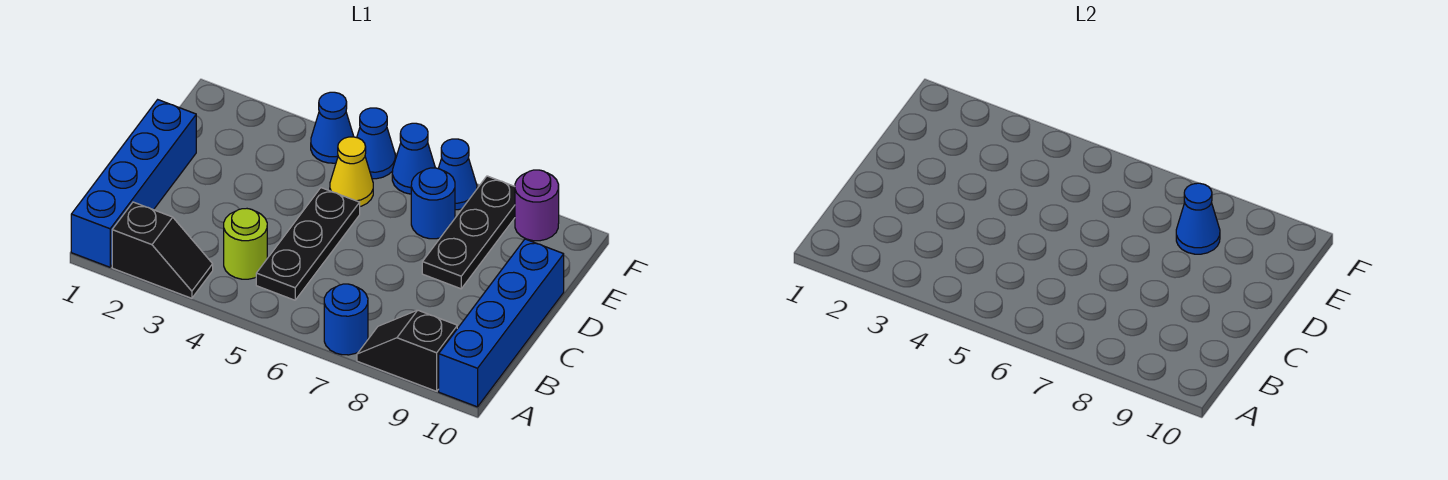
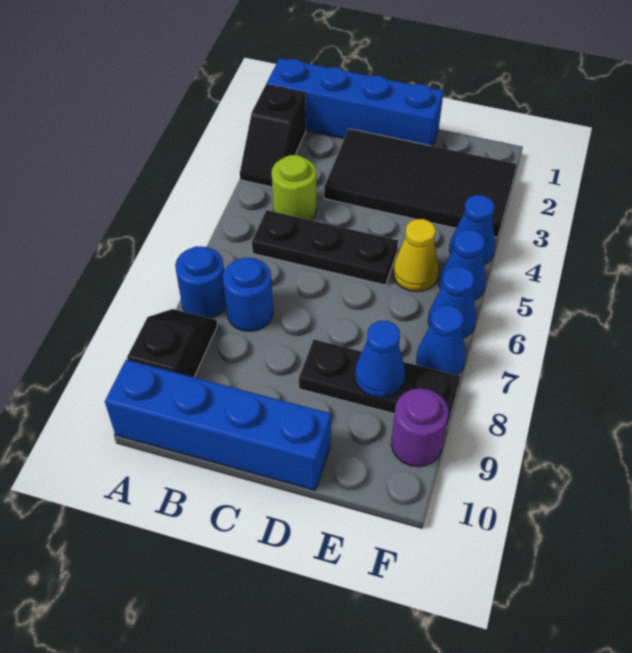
none -> black tile C2:F3 level 1
blue round brick E7 level 1 -> blue round brick B7 level 1

